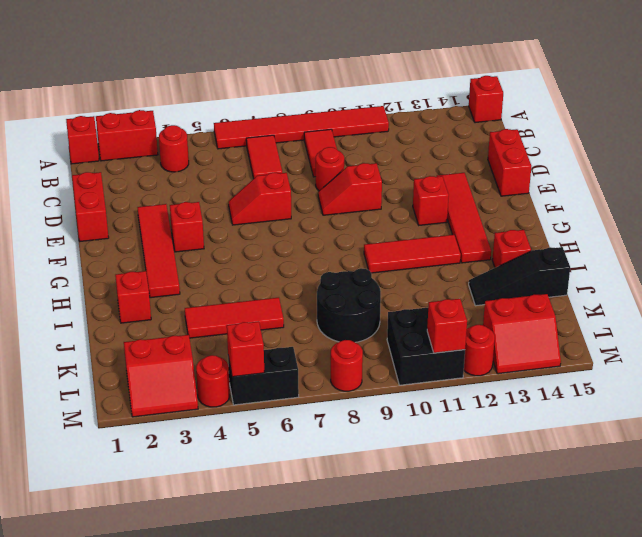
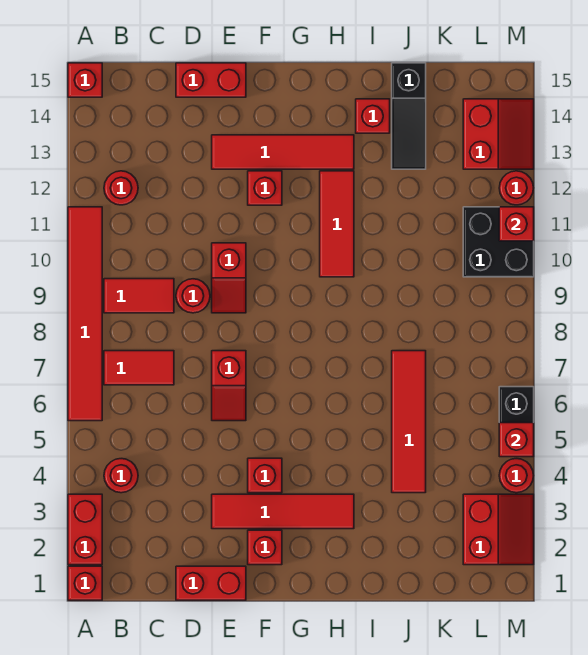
red brick I2 level 1 -> red brick F2 level 1
red tile J4:J6 level 1 -> red tile J4:J7 level 1
black round brick J8:K9 level 1 -> none
red round brick M8 level 1 -> red round brick B12 level 1

